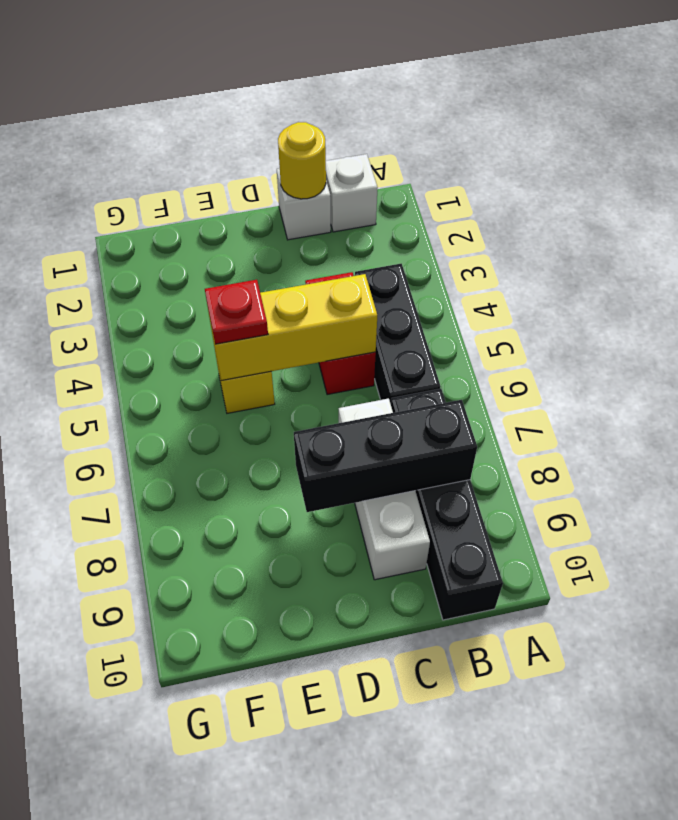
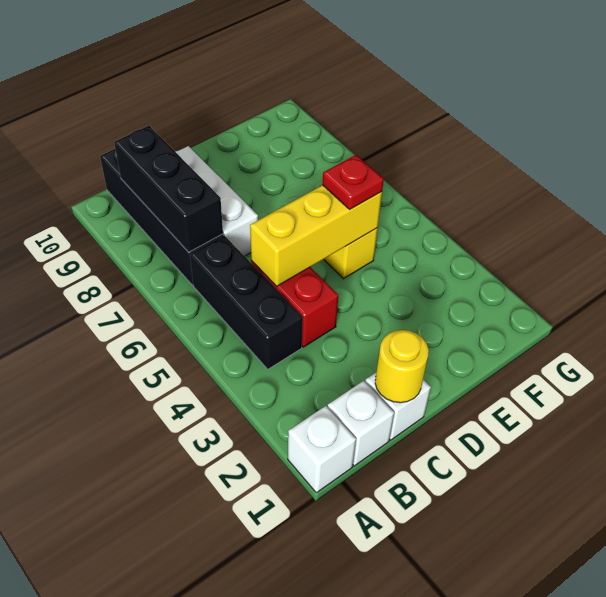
none -> white brick A1 level 1
black brick B8:D8 level 2 -> black brick B7:B9 level 2

